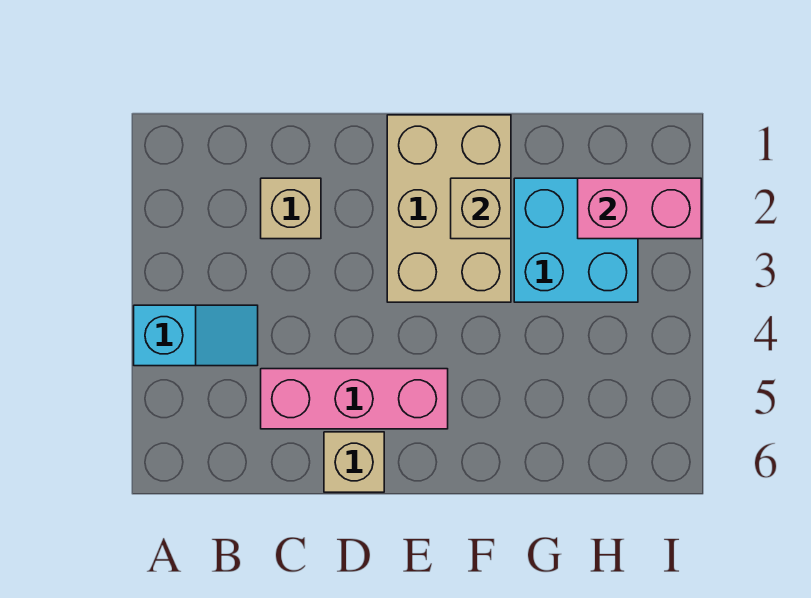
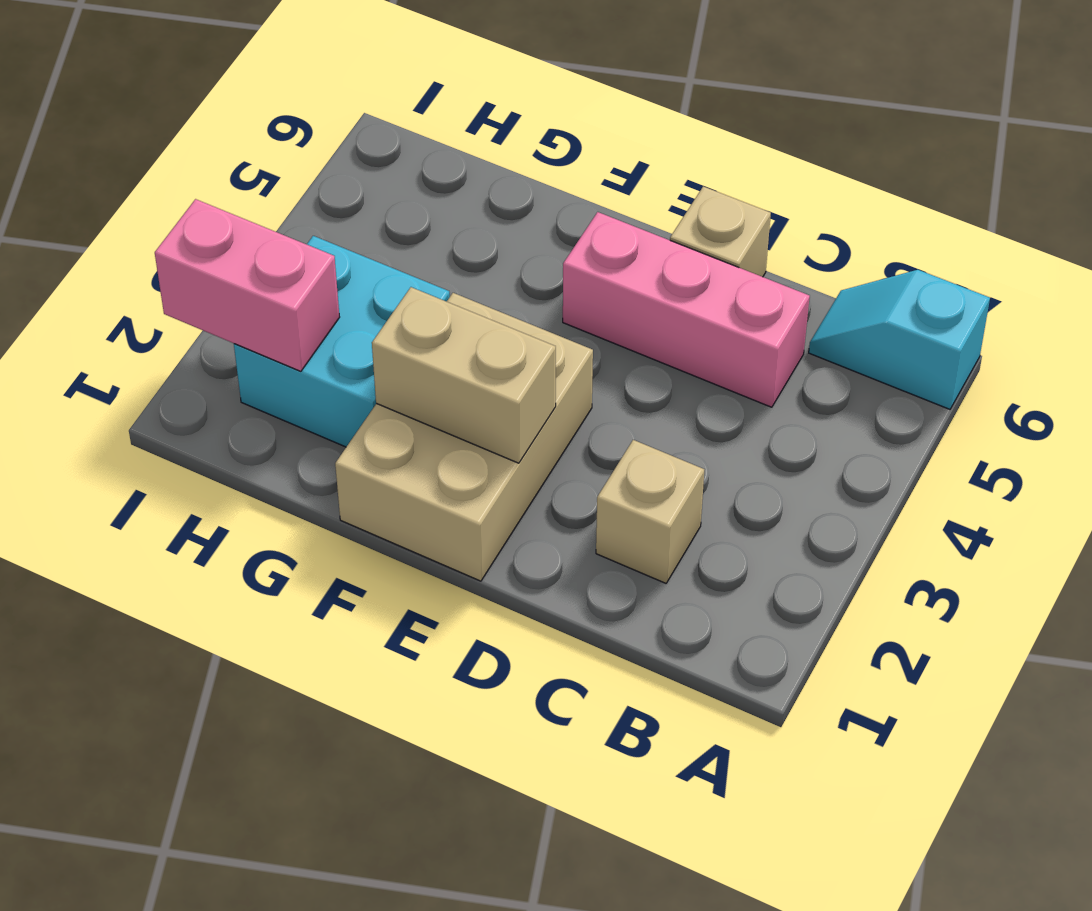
cyan slope A4:B4 level 1 top A -> cyan slope A6:B6 level 1 top A
tan brick F2 level 2 -> tan brick E2:F2 level 2

